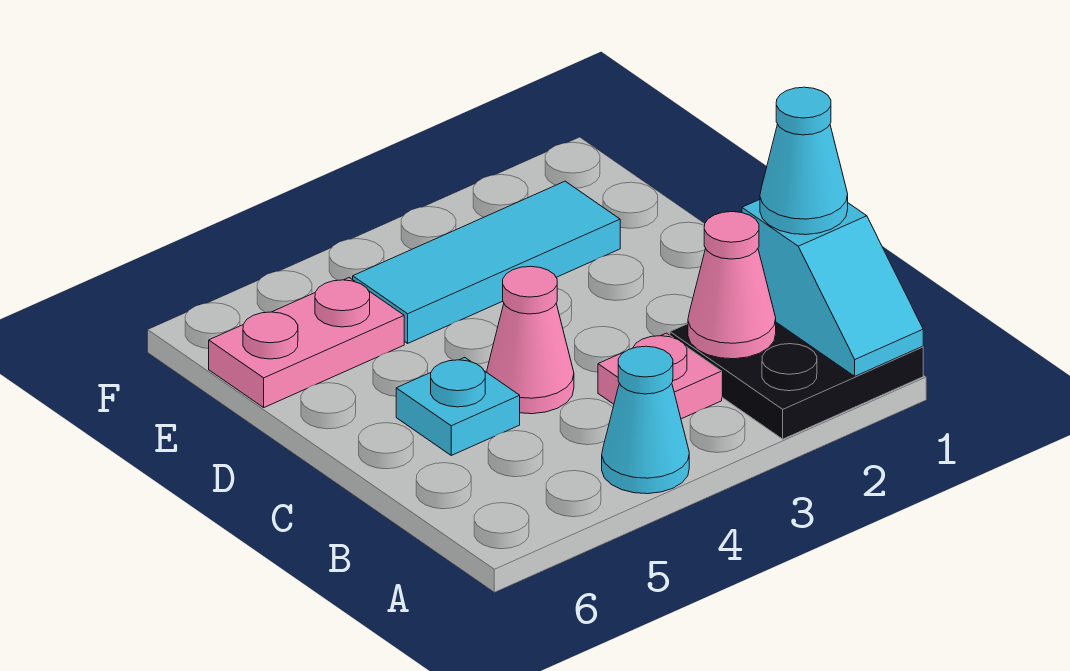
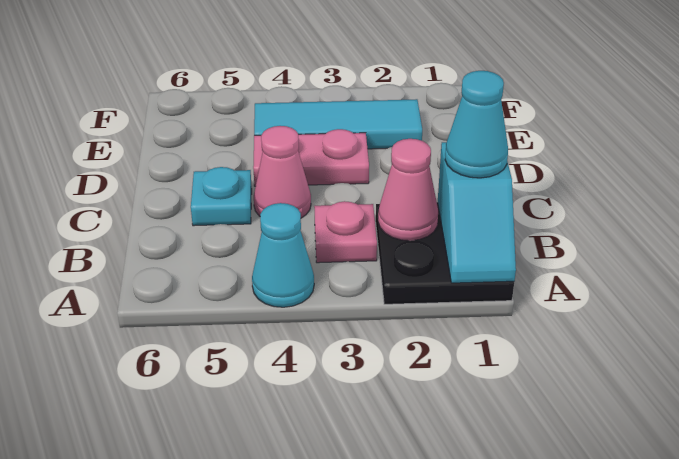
pink plate E5:E6 level 1 -> pink plate D3:D4 level 1

